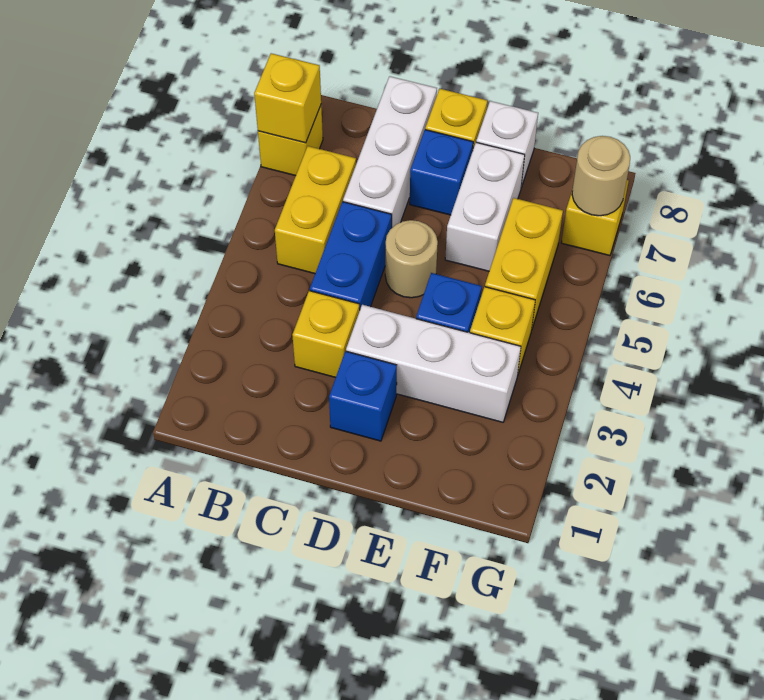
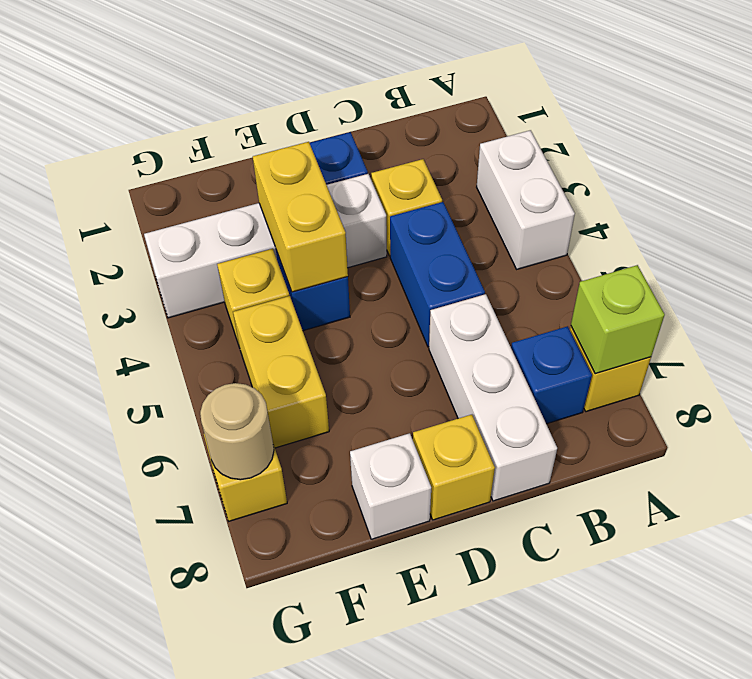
yellow brick A7 level 2 -> lime brick A7 level 2
yellow brick B5:B6 level 1 -> yellow brick E3:E4 level 2
white brick D3:F3 level 1 -> white brick D3:G3 level 1
tan round brick D5 level 1 -> none
blue brick D7 level 1 -> blue brick B7 level 1
white brick E6:E7 level 1 -> white brick A3:A4 level 1

